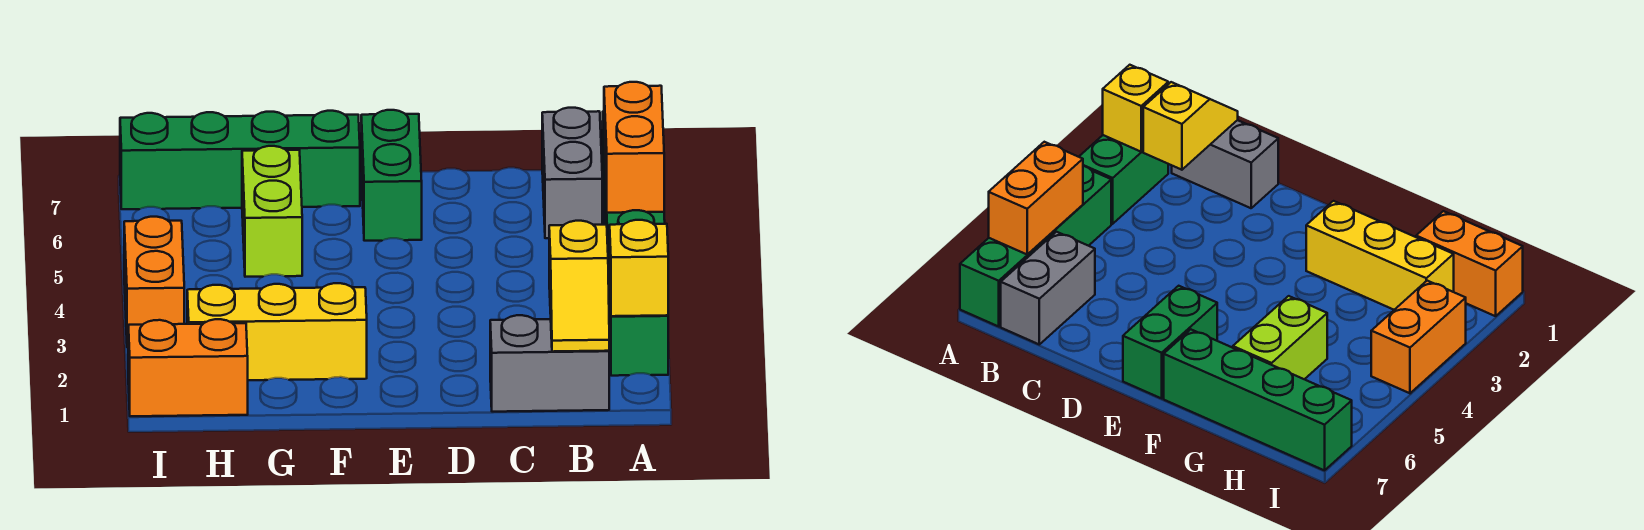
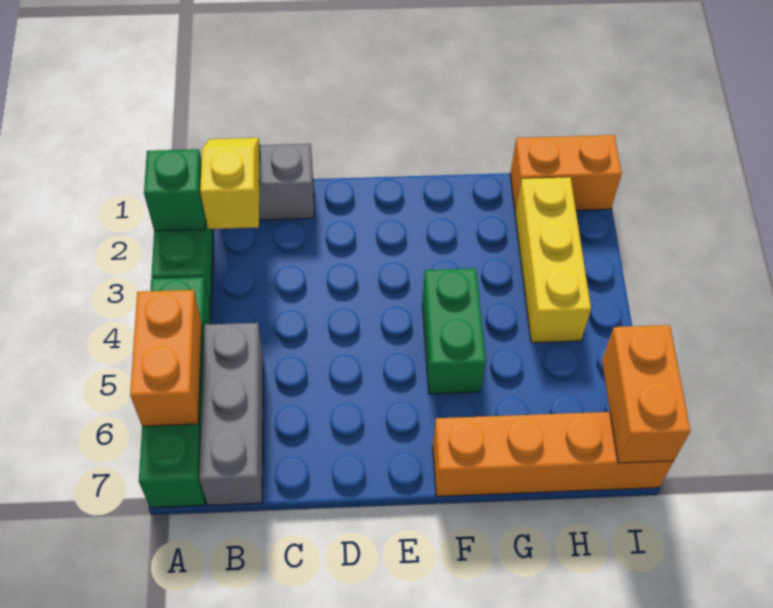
yellow brick A2 level 2 -> green brick A2 level 2
grey brick B6:B7 level 1 -> grey brick B5:B7 level 1
green brick E6:E7 level 1 -> green brick F4:F5 level 1
yellow brick F2:H2 level 1 -> yellow brick H2:H4 level 1
green brick F7:I7 level 1 -> orange brick F7:I7 level 1
lime brick G5:G6 level 1 -> none
orange brick I3:I4 level 1 -> orange brick I6:I7 level 2

